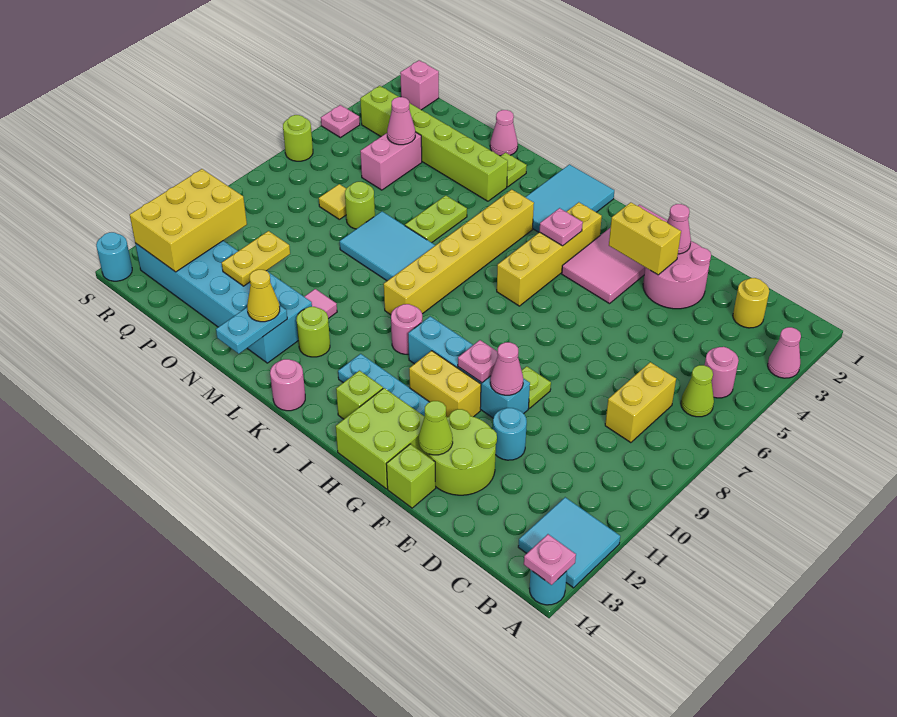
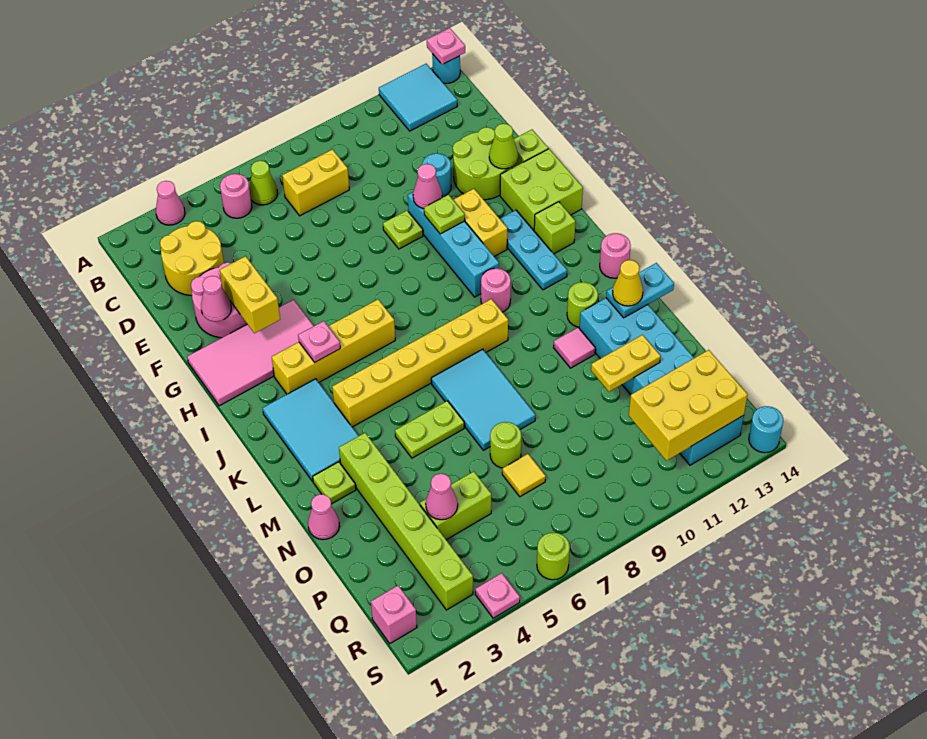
yellow round brick C2 level 1 -> yellow round brick C2:D3 level 1
pink plate G10 level 2 -> lime plate G10 level 2
cyan tile J1:K3 level 1 -> cyan tile J2:L3 level 1
pink brick P4:P5 level 1 -> lime brick P4:P5 level 1

